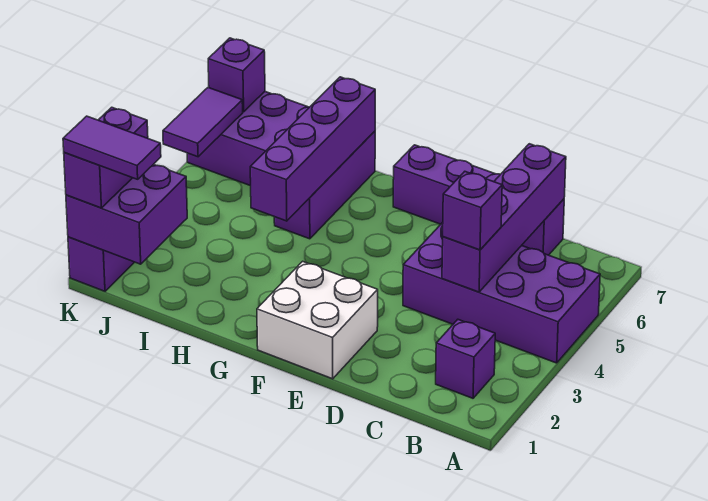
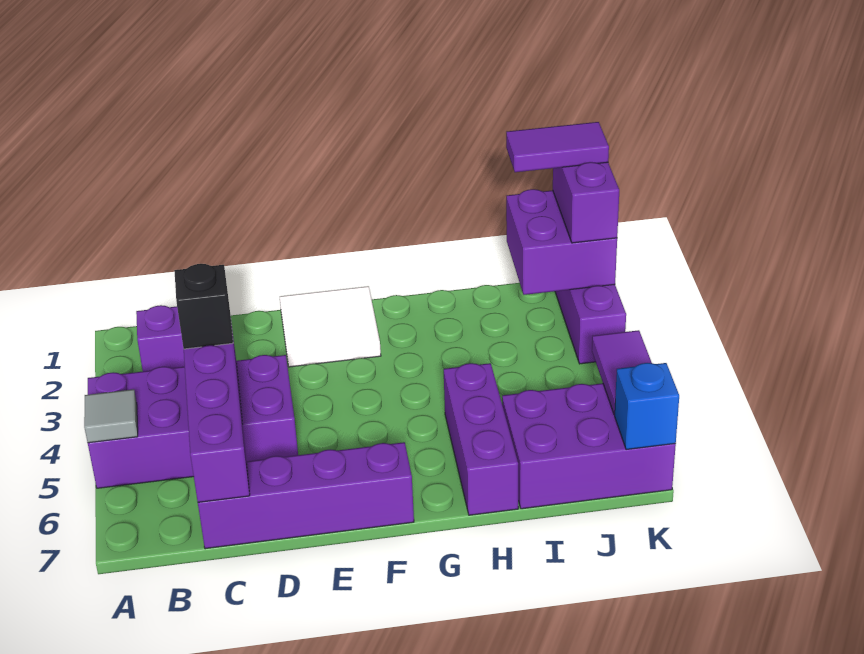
none -> grey tile A5 level 2
purple brick C4 level 3 -> black brick C4 level 3
white brick E1:F2 level 1 -> white tile E1:F2 level 1
purple brick H4:H7 level 2 -> none
purple brick K7 level 2 -> blue brick K7 level 2

